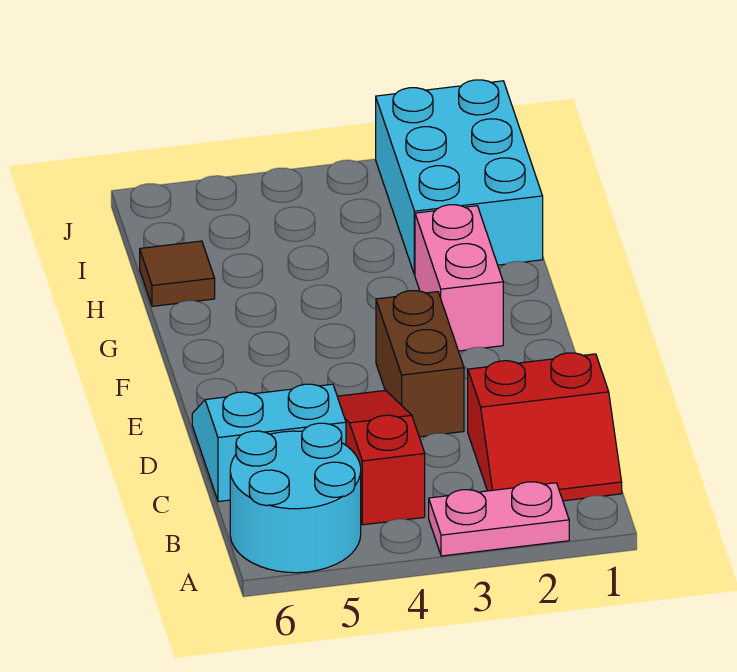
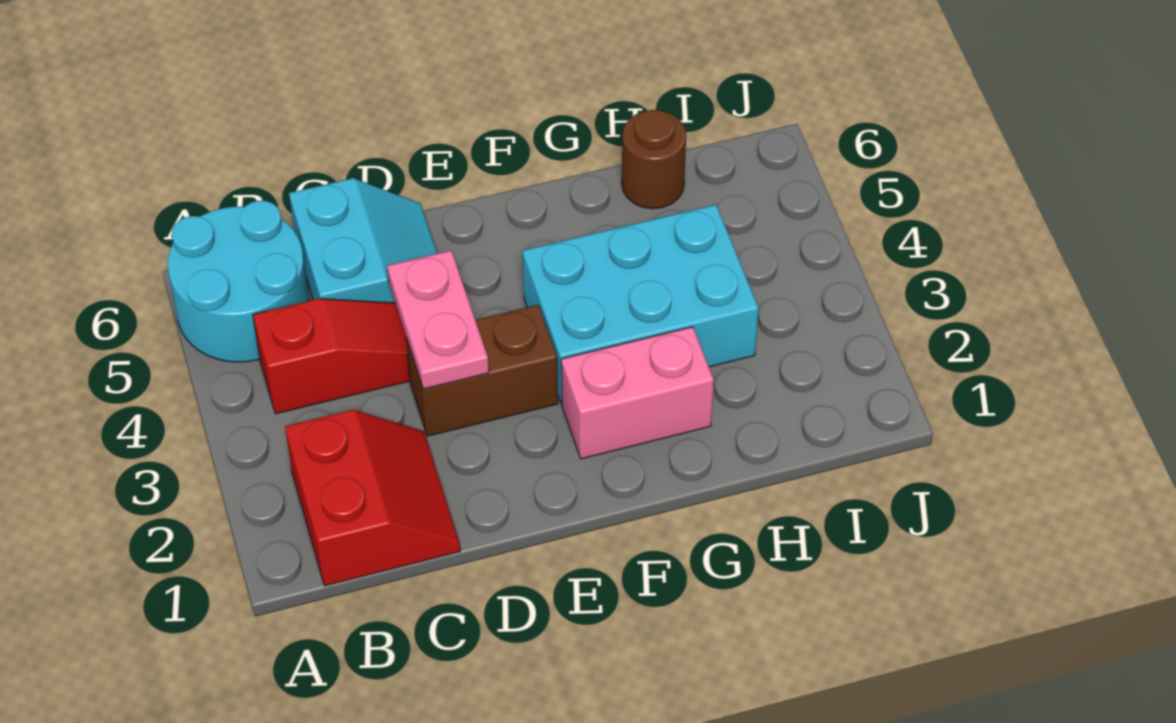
pink plate A2:A3 level 1 -> pink plate D3:D4 level 2
red slope B1:C2 level 1 top C -> red slope B1:C2 level 1 top B
cyan brick H1:J2 level 1 -> cyan brick F3:H4 level 1
brown tile H6 level 1 -> brown round brick H6 level 1

